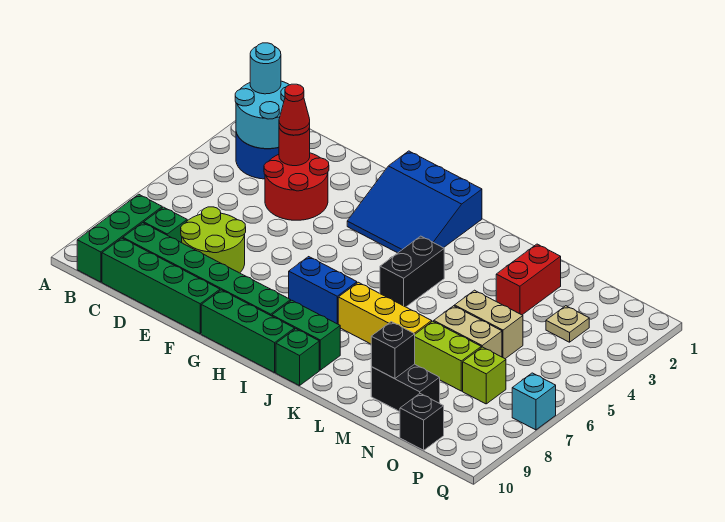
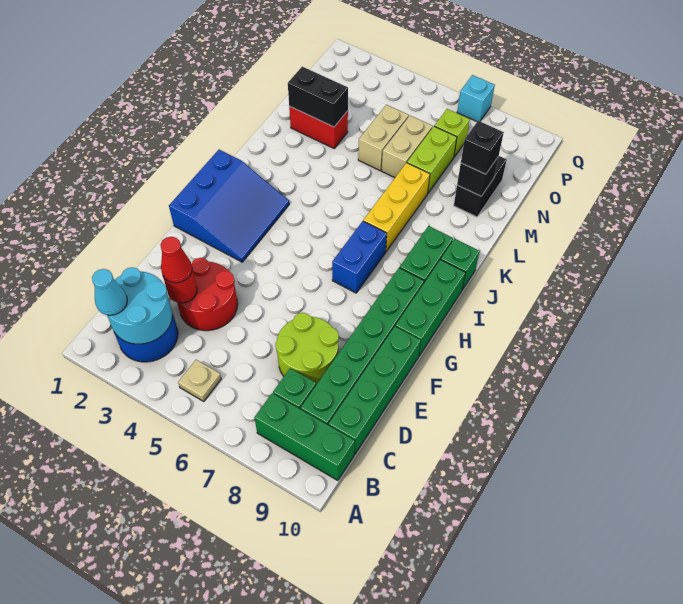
cyan round brick B2 level 3 -> cyan cone B2 level 3
black brick J4:J5 level 1 -> black brick M2:M3 level 2
tan plate O3 level 1 -> tan plate B5 level 1
black brick O10 level 1 -> black brick M9 level 3

